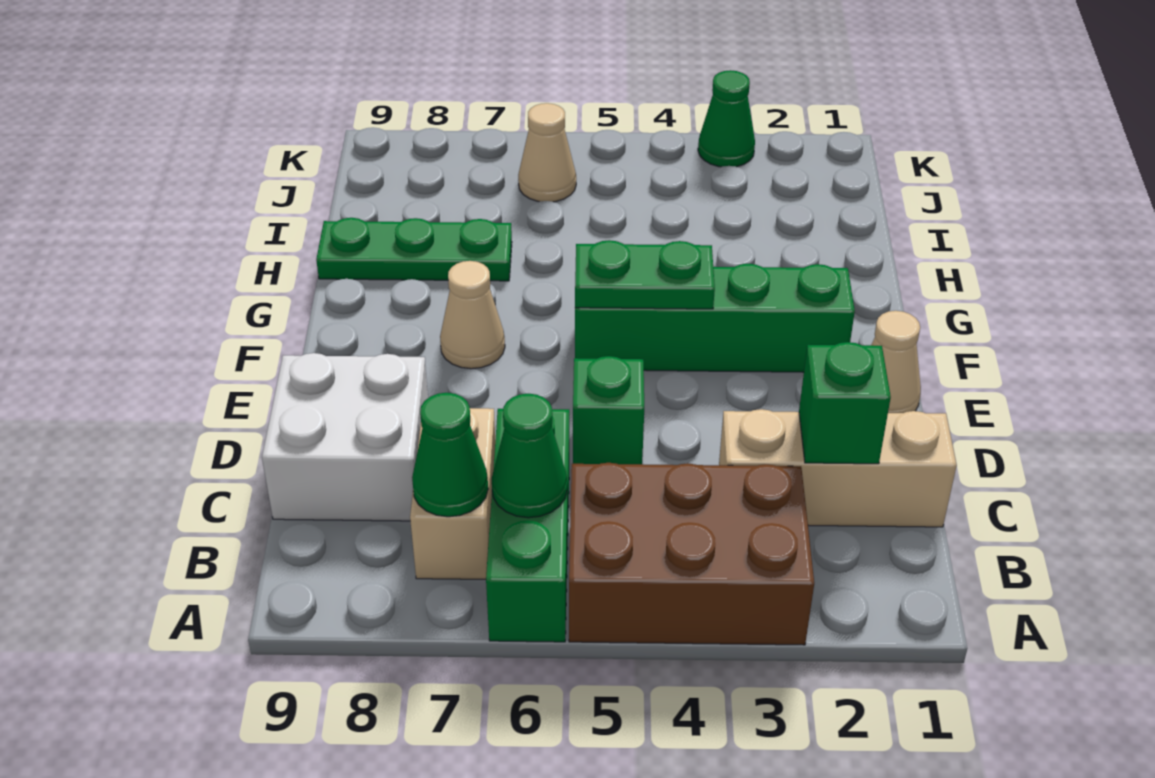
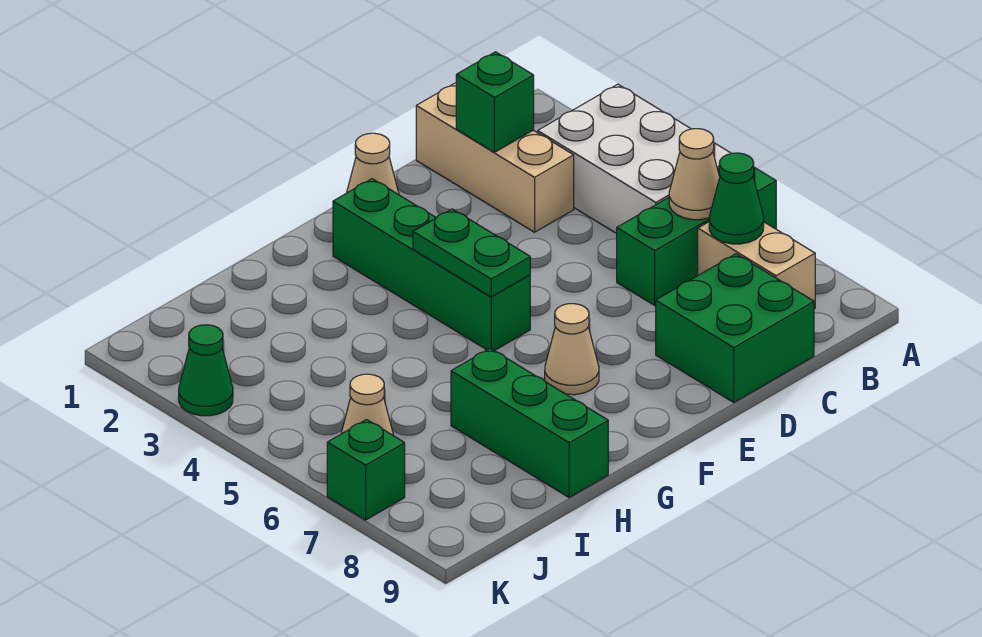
brown brick A3:B5 level 1 -> white brick A3:B5 level 1
green cone B6 level 2 -> tan cone B6 level 2
tan brick B7:C7 level 1 -> tan brick B7:B8 level 1
white brick C8:D9 level 1 -> green brick C8:D9 level 1
green brick D5 level 1 -> green brick K7 level 1
green plate H7:H9 level 1 -> green brick H7:H9 level 1

